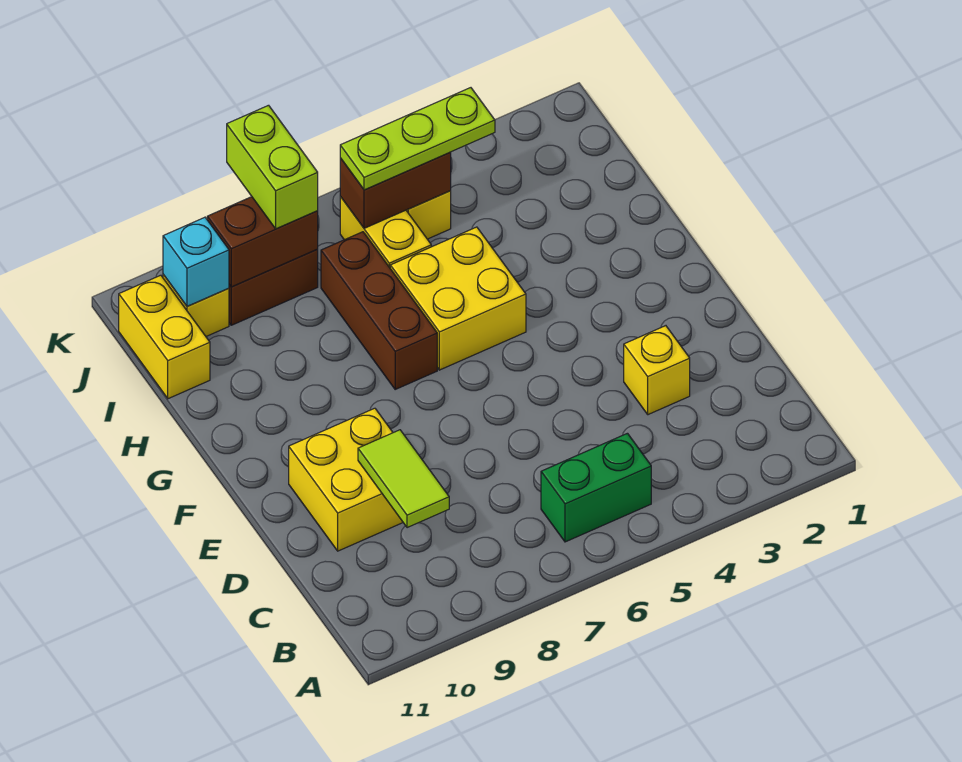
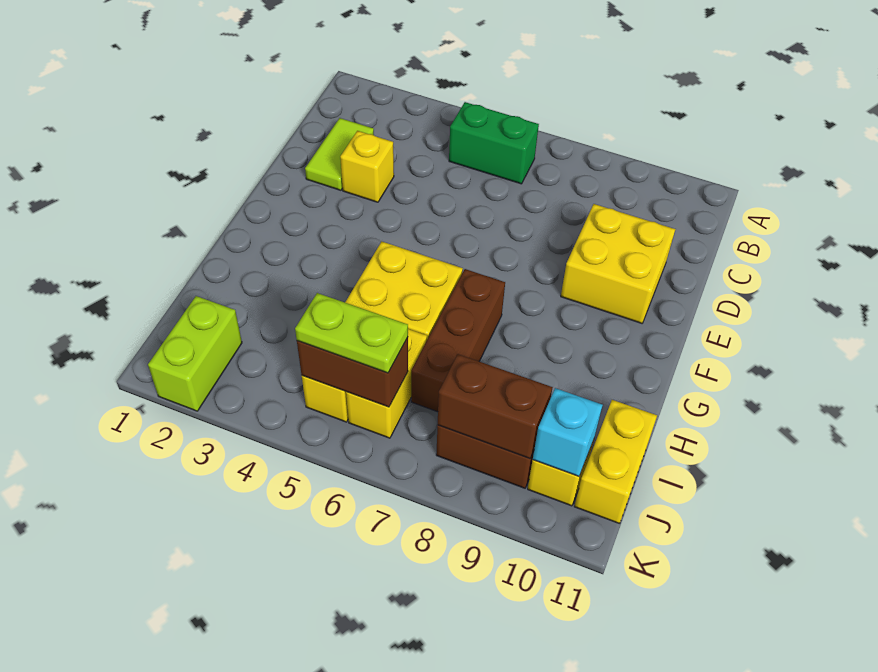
lime tile C9:D9 level 2 -> lime tile C2:D2 level 1
lime plate J4:J6 level 3 -> lime plate J5:J6 level 3
lime brick J8:K8 level 3 -> lime brick J2:K2 level 1

